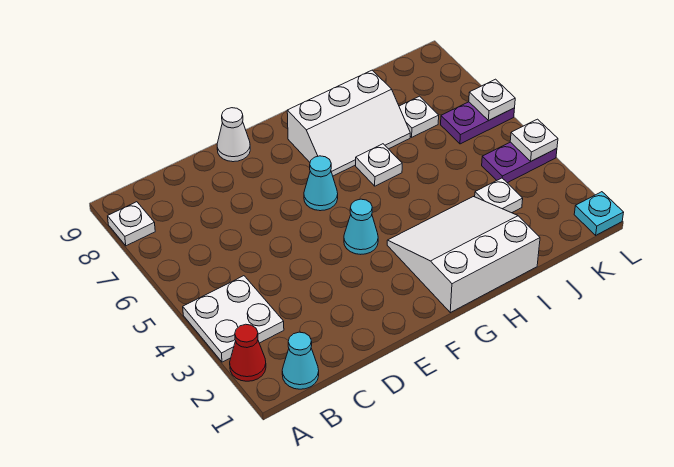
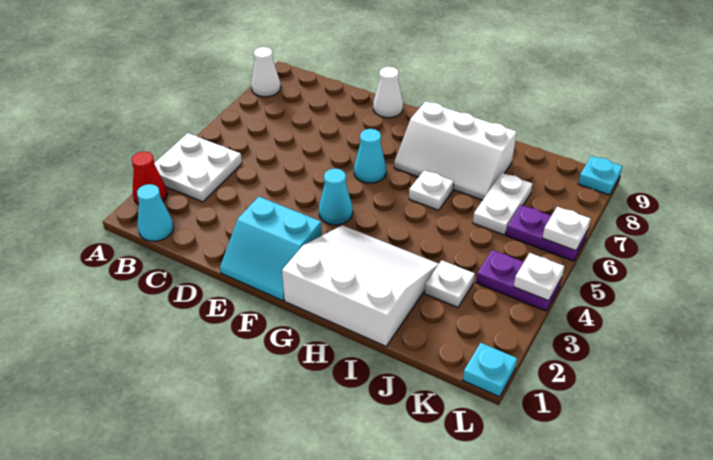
white plate A8 level 1 -> white cone A8 level 1
none -> cyan slope E1:F2 level 1 top 2
white plate J7 level 1 -> white plate J6:J7 level 1
none -> cyan plate L9 level 1

